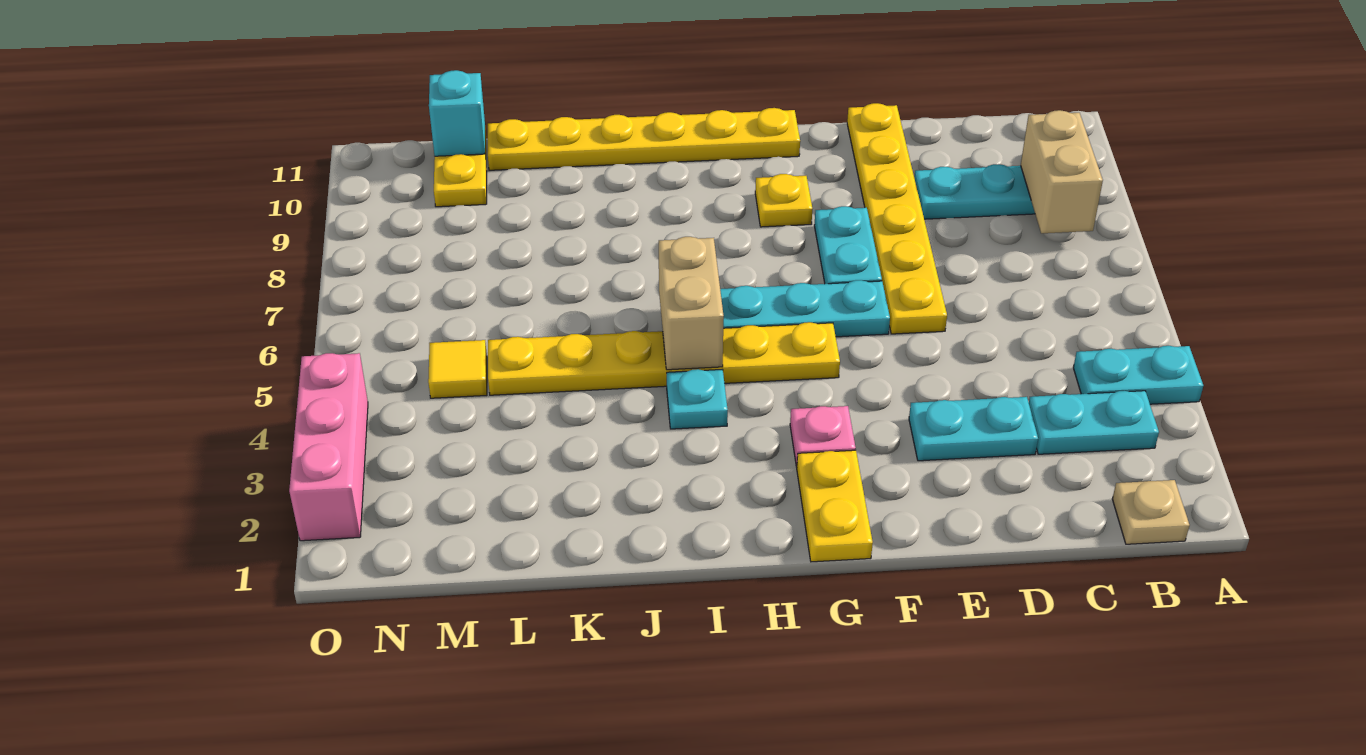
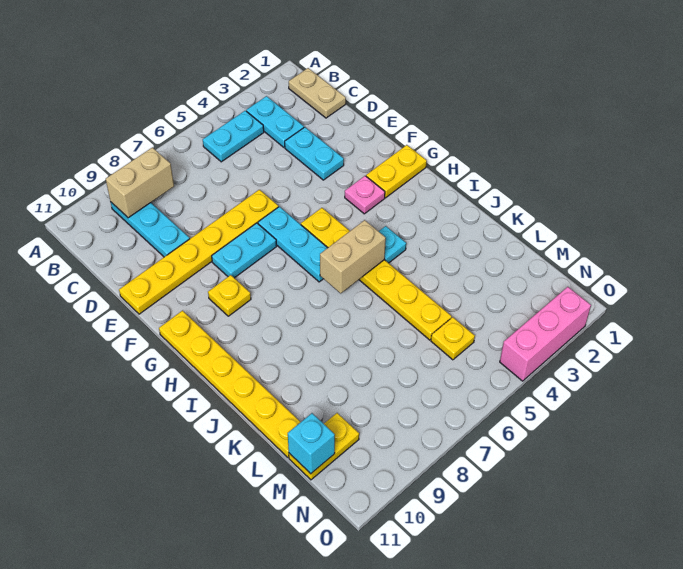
cyan plate A4:B4 level 1 -> cyan plate B4:B5 level 1
tan plate B1 level 1 -> tan plate B1:C1 level 1
yellow tile M5 level 1 -> yellow plate M5 level 1

